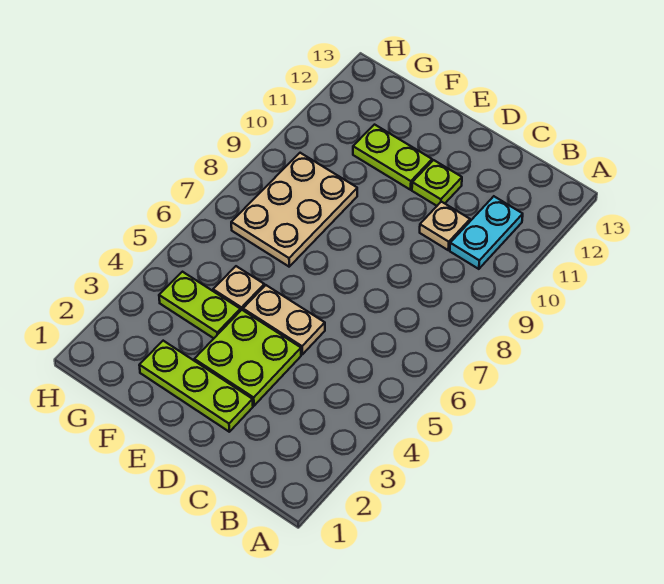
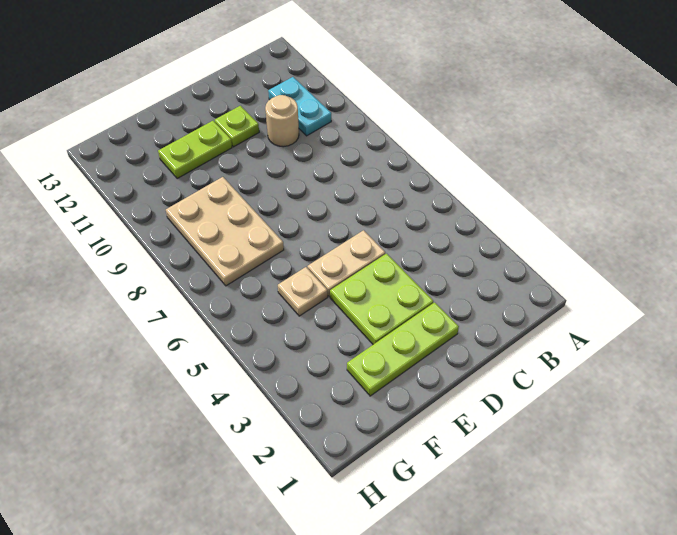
tan plate C10 level 1 -> tan round brick C10 level 1
lime plate F4:G4 level 1 -> none

